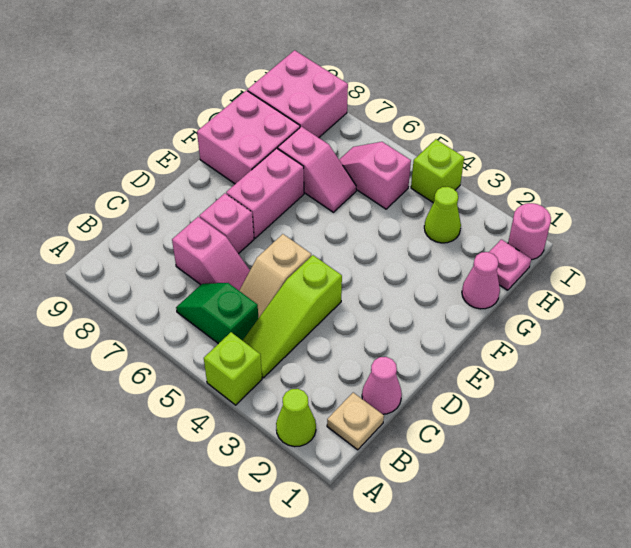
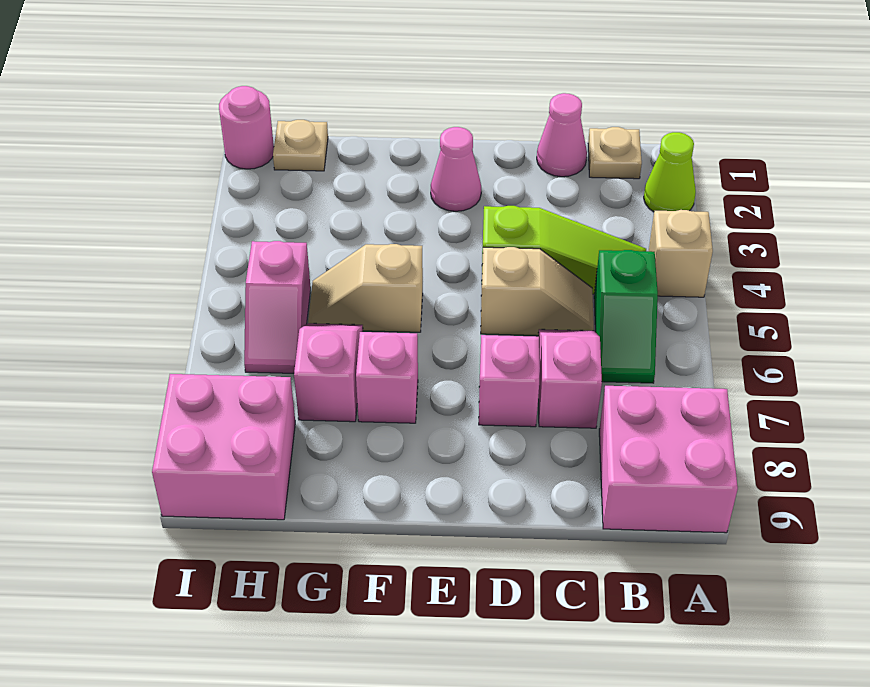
lime brick A4 level 1 -> tan brick A4 level 1
pink brick E7:F7 level 1 -> pink brick F7 level 1
none -> tan slope F5:G5 level 1 top F
pink brick F8:G9 level 1 -> pink brick A8:B9 level 1
pink cone G1 level 1 -> pink cone E2 level 1
pink plate H1 level 1 -> tan plate H1 level 1
lime cone H3 level 1 -> none
lime brick I4 level 1 -> none

